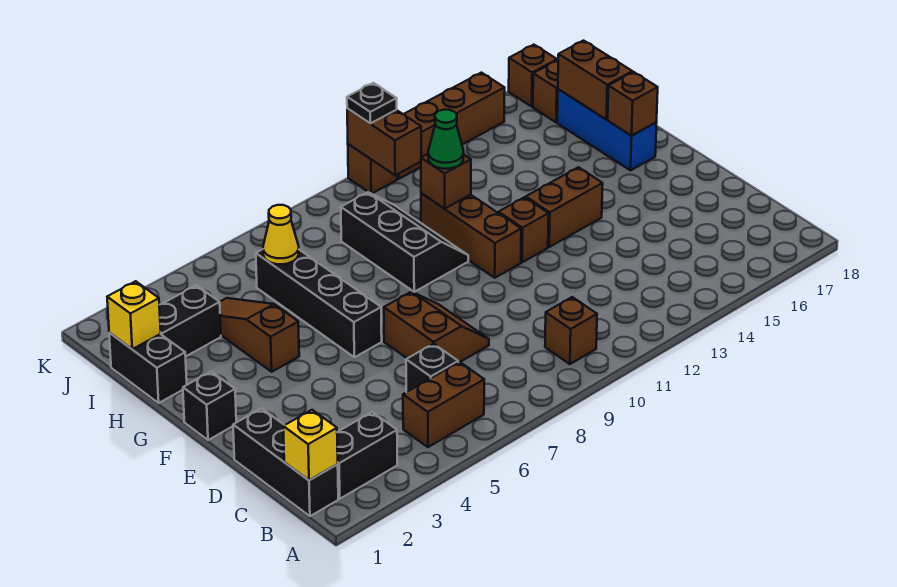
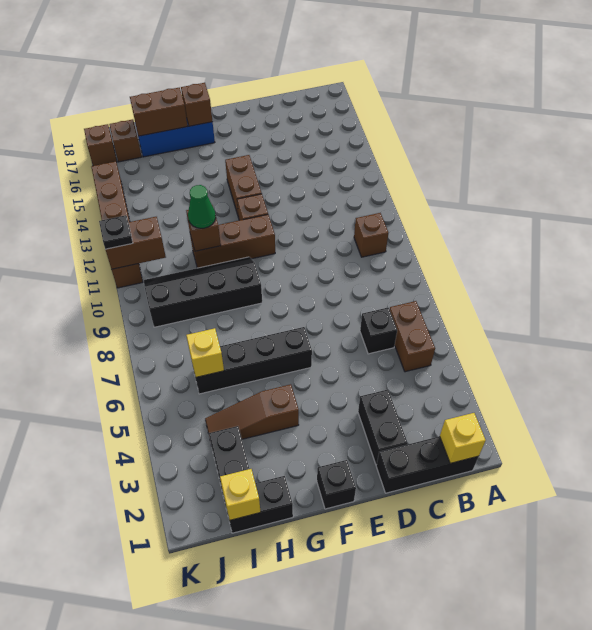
black brick B2:B3 level 1 -> black brick D2:D3 level 1
brown slope D7:E8 level 1 top 7 -> none
black slope G9:I10 level 1 top 9 -> black slope G9:J10 level 1 top 9
yellow cone I6 level 2 -> yellow brick I6 level 2

